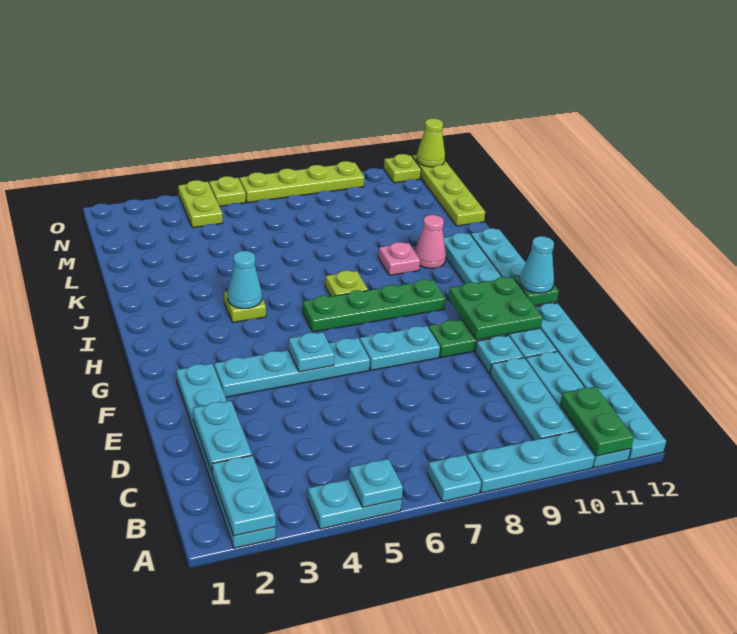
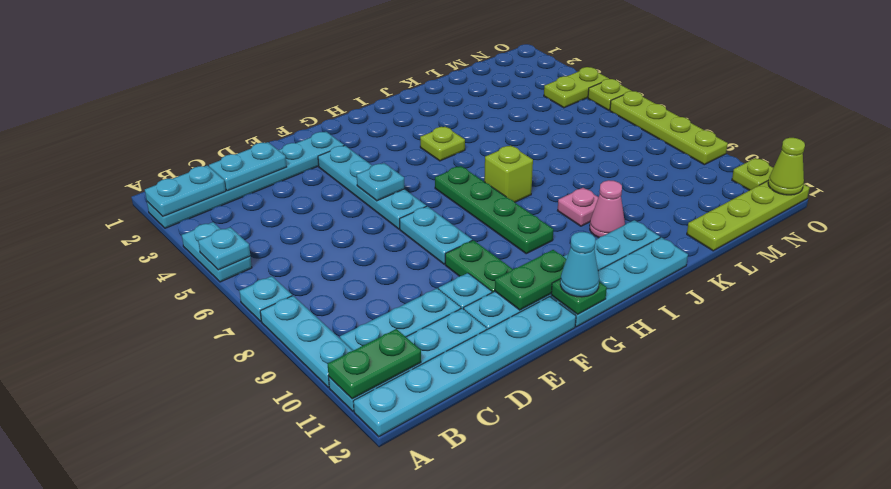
green plate F10:G11 level 2 -> green plate F11:G11 level 2
cyan cone I4 level 2 -> none
lime plate I7 level 1 -> lime brick I7 level 1

